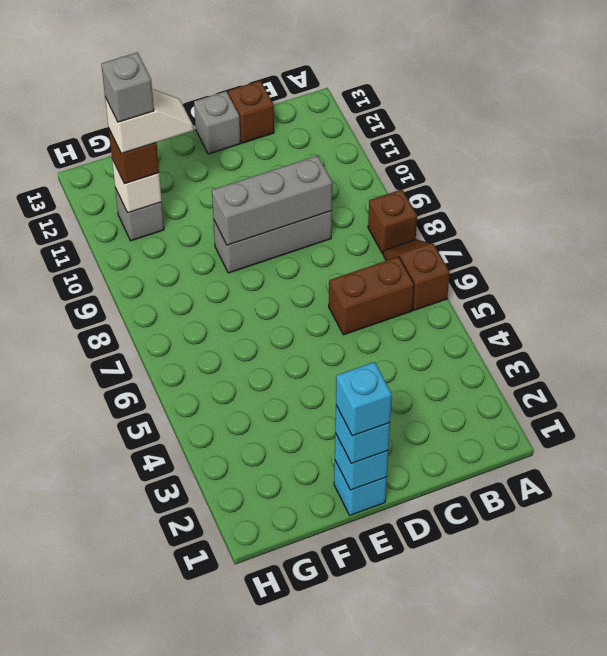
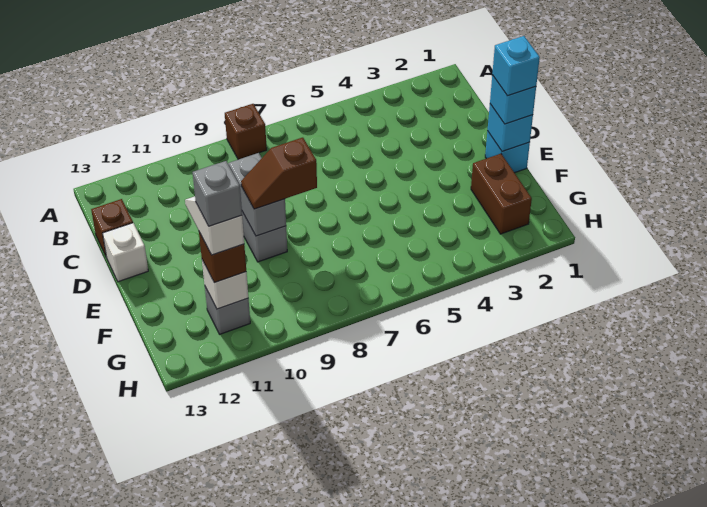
brown slope A6:A7 level 1 top 6 -> brown slope E8:E9 level 3 top 8
brown brick B6:C6 level 1 -> brown brick F2:G2 level 1
grey brick C9:E9 level 2 -> grey brick D9:E9 level 2
grey brick D13 level 1 -> white brick D13 level 1

